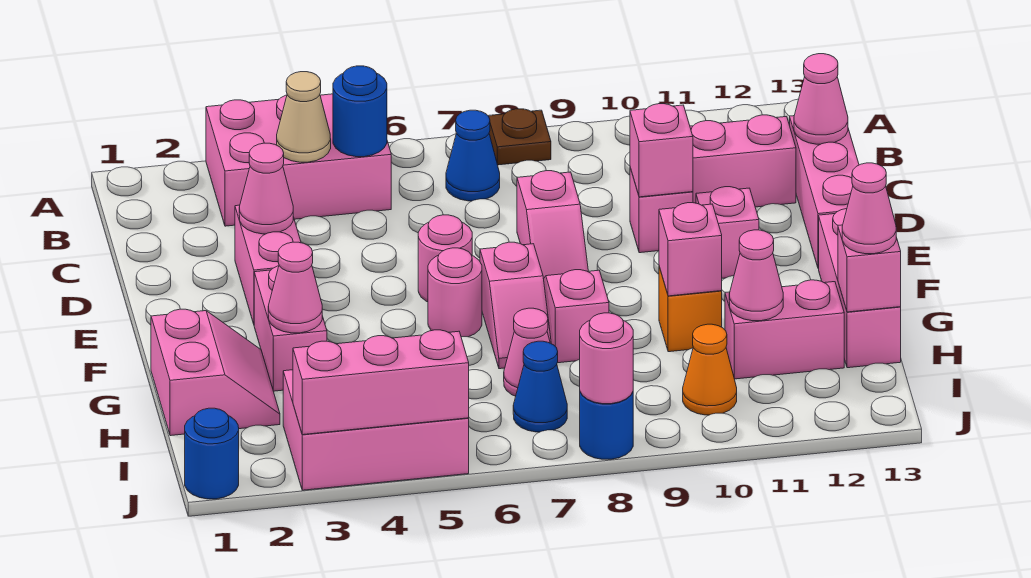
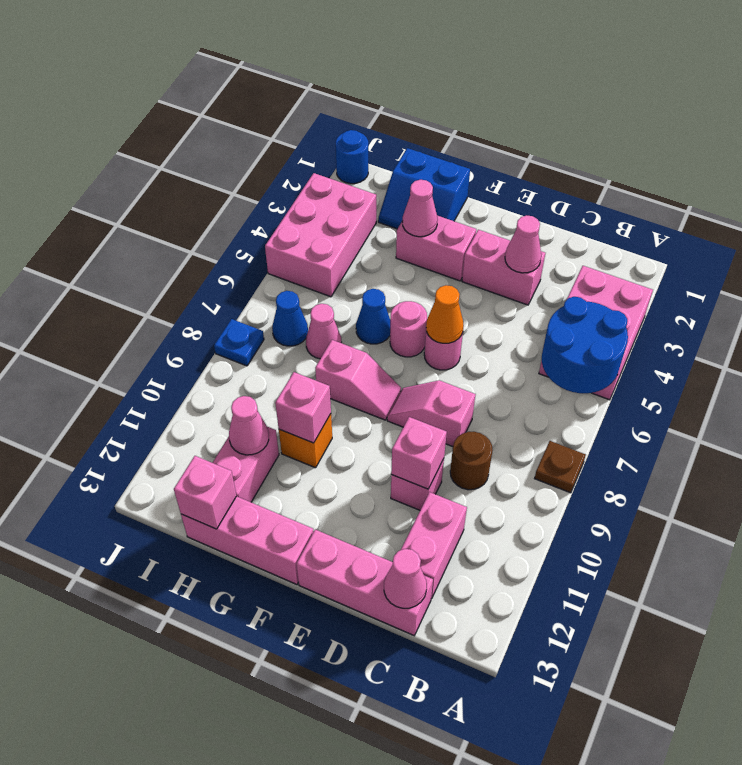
tan cone B4 level 2 -> none
blue round brick B5 level 2 -> blue round brick A5:B6 level 2
blue cone B7 level 1 -> blue cone G6 level 1
none -> brown round brick C9 level 1
pink brick E11 level 1 -> none
pink slope F7:G7 level 1 top F -> none
pink slope G1:H2 level 1 top 1 -> blue slope G1:H2 level 1 top 1
pink cone H13 level 3 -> none
orange cone I10 level 1 -> orange cone E6 level 2
pink brick J3:J5 level 2 -> none
blue round brick J8 level 1 -> blue plate J8 level 1
pink round brick J8 level 2 -> none

